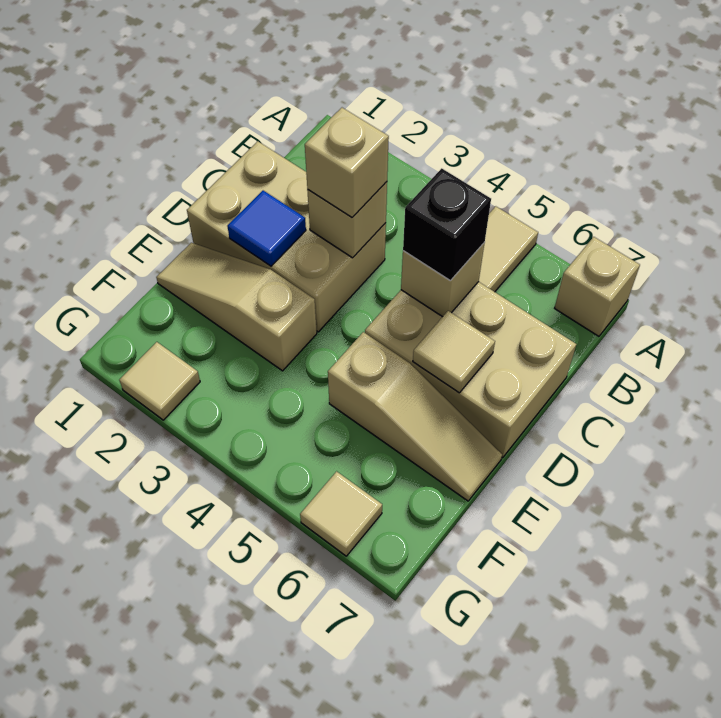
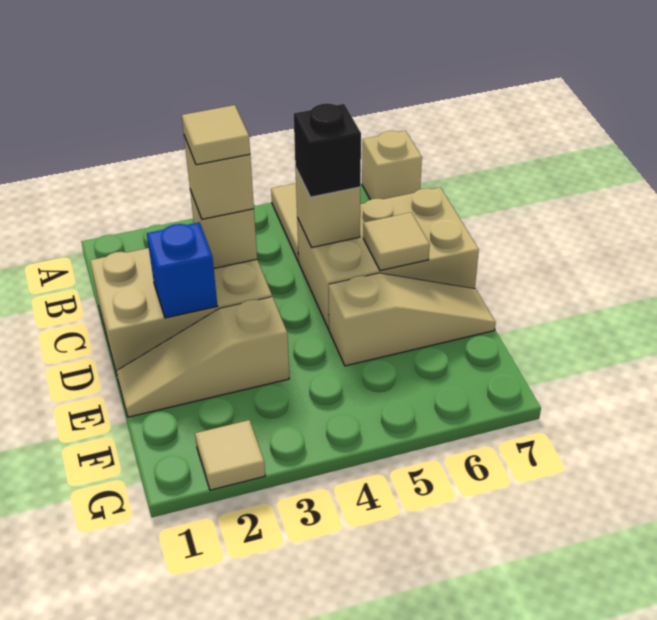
blue tile D2 level 2 -> blue brick D2 level 2
tan tile G6 level 1 -> tan tile C3 level 4

